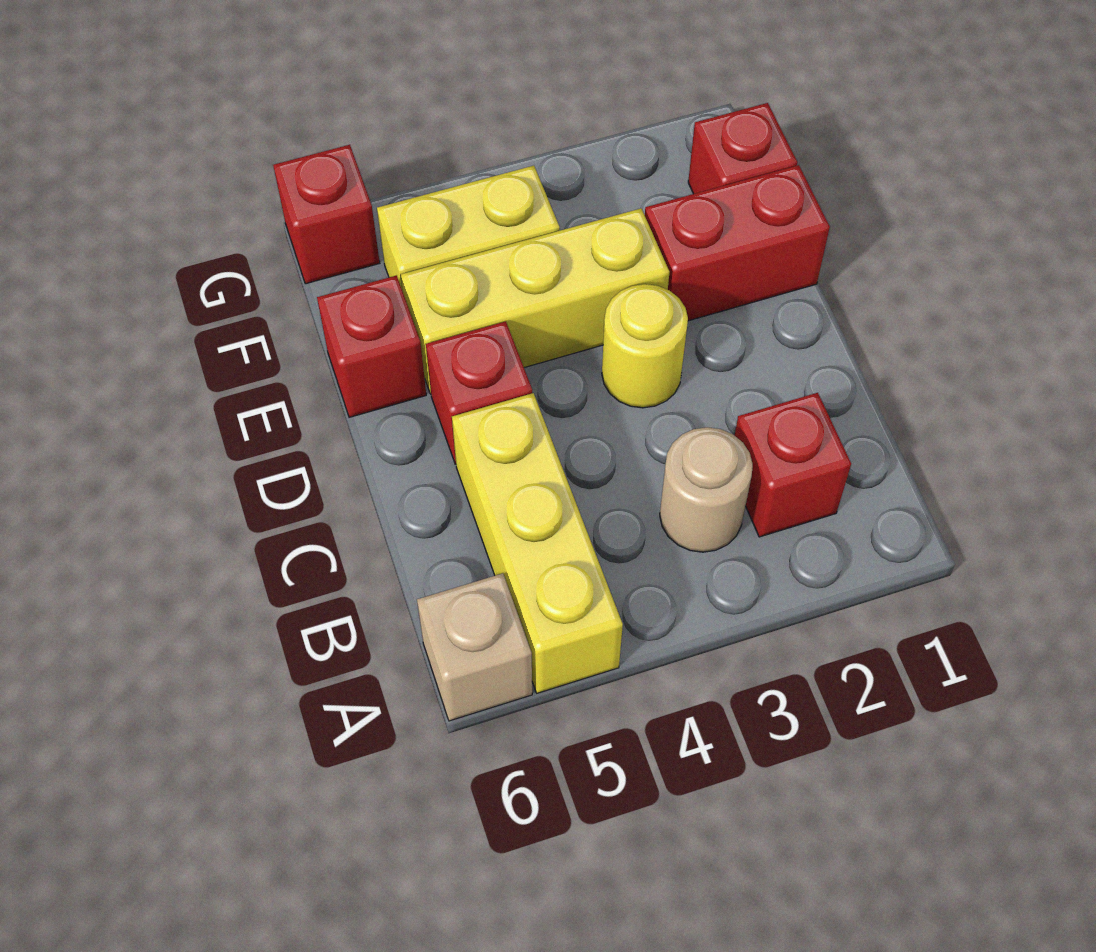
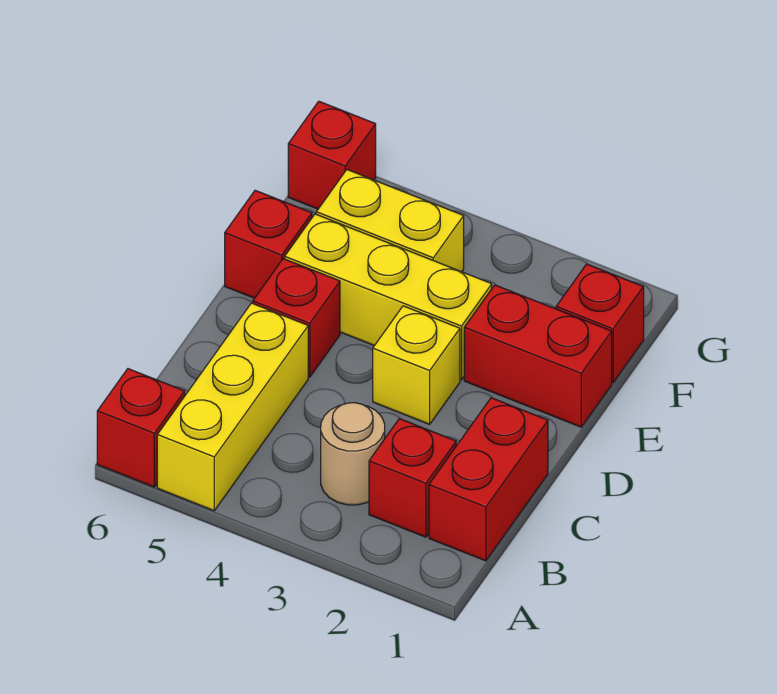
tan brick A6 level 1 -> red brick A6 level 1
none -> red brick B1:C1 level 1
yellow round brick D3 level 1 -> yellow brick D3 level 1

